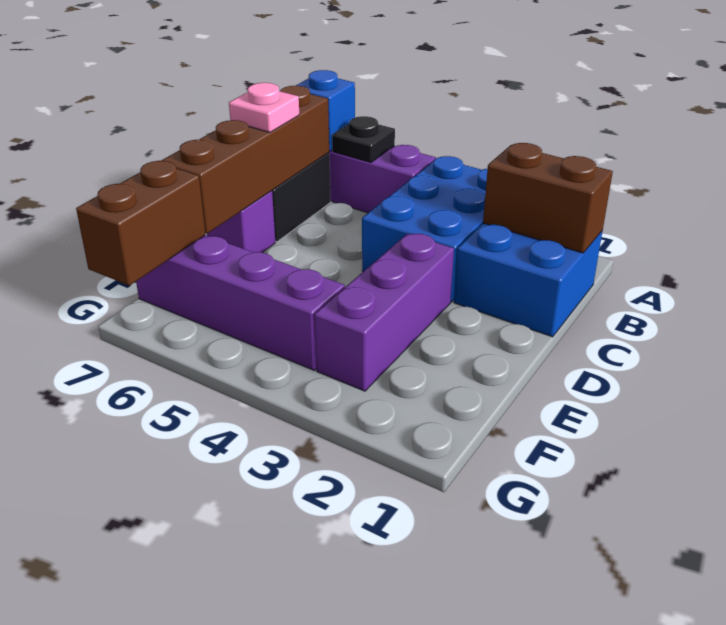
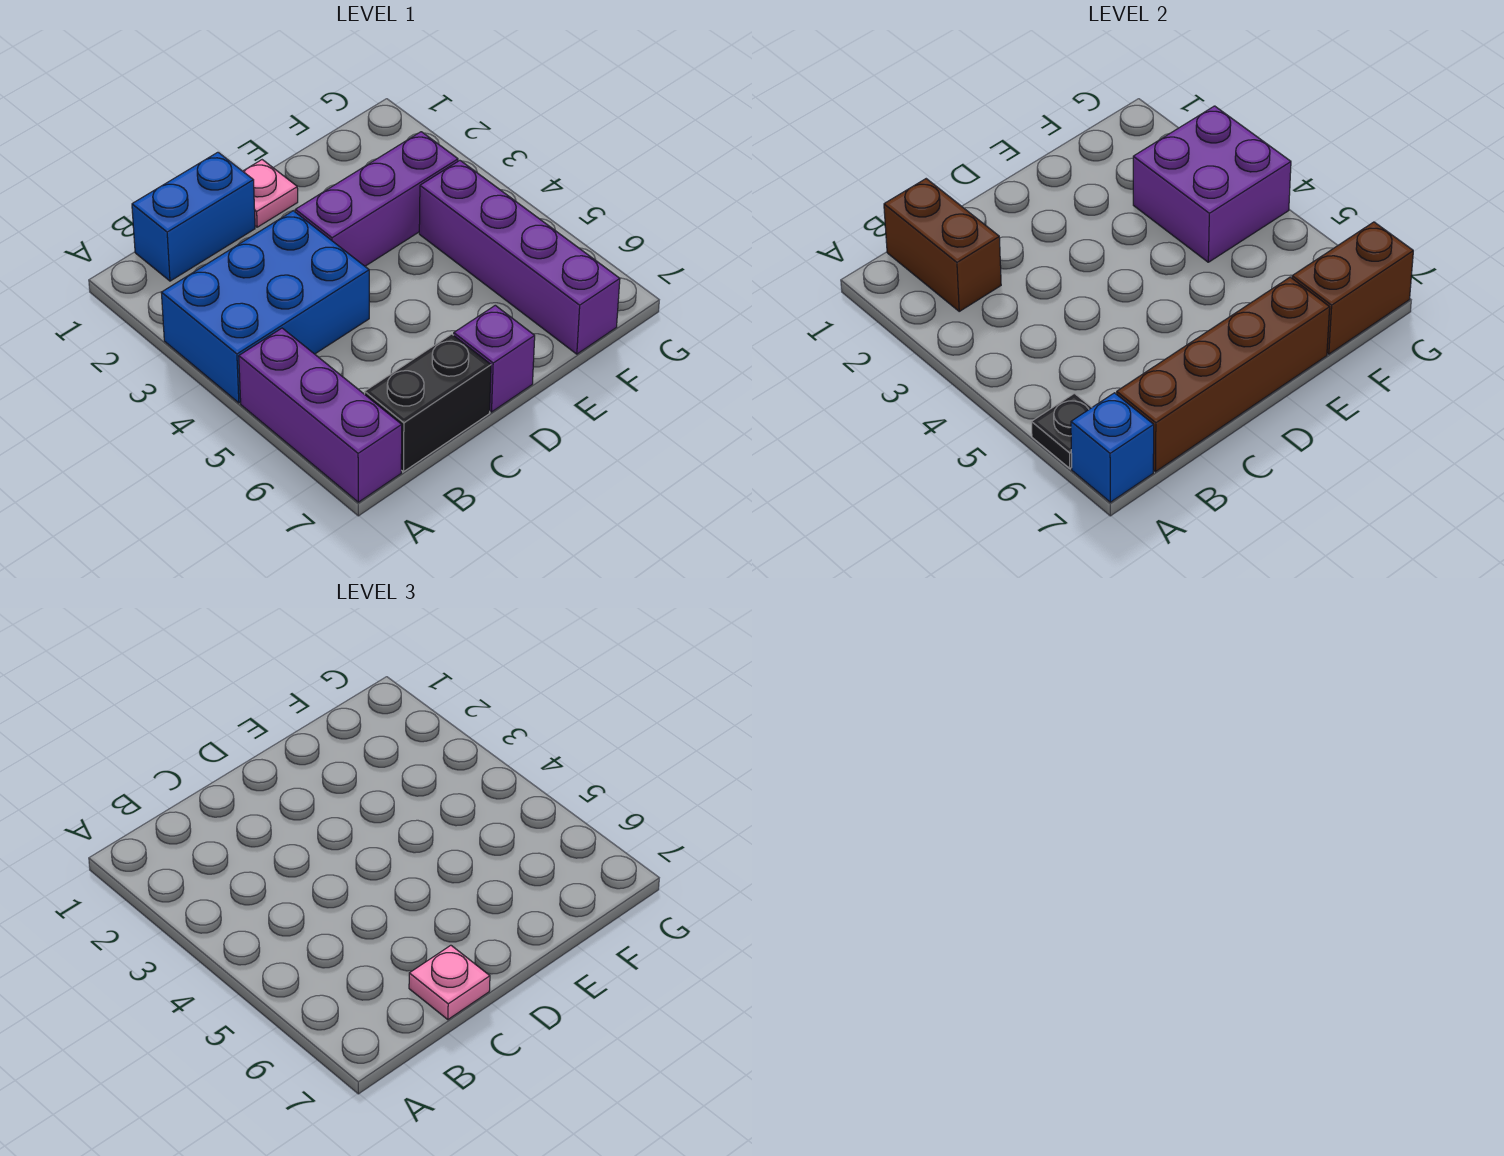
blue brick B1:C2 level 1 -> blue brick B1:C1 level 1
none -> pink plate D1 level 1
none -> purple brick F3:G4 level 2

